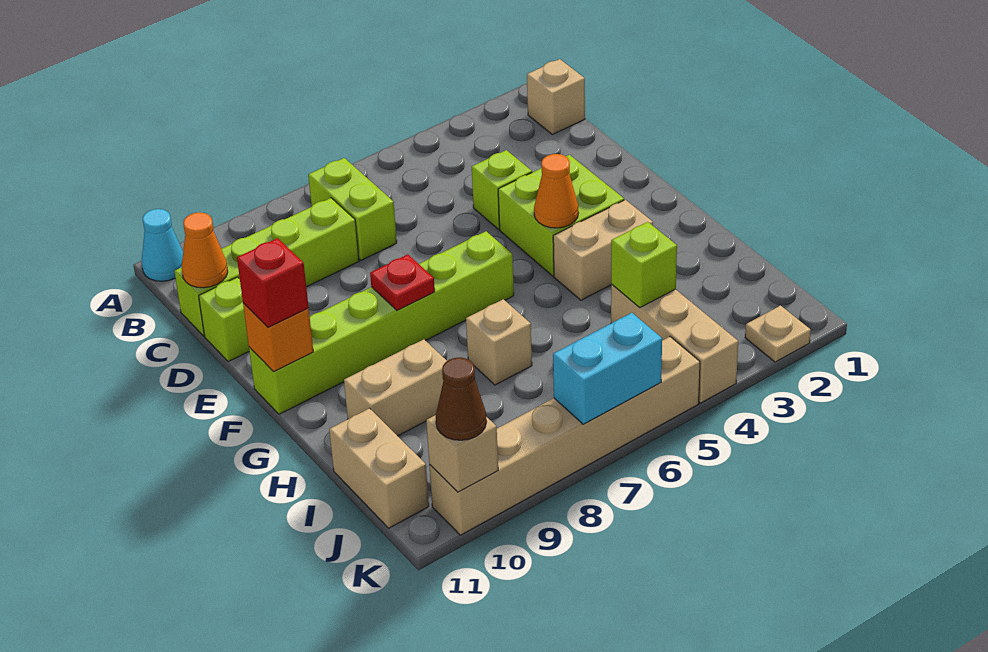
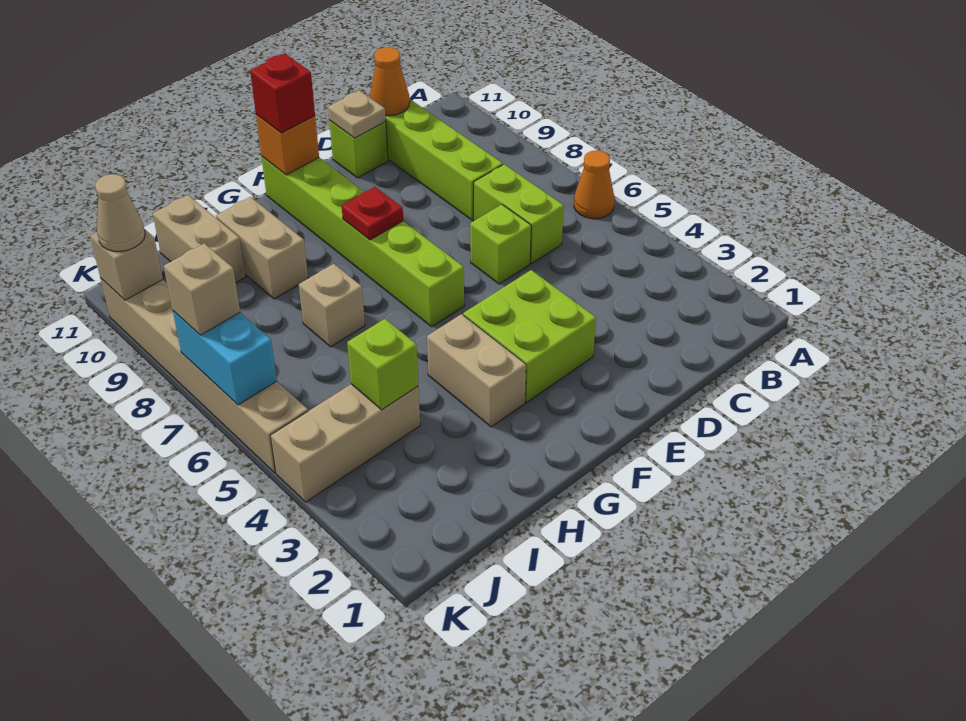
cyan cone A11 level 1 -> none
tan brick B1 level 1 -> tan brick K7 level 3
lime brick B7:C7 level 1 -> lime brick C6:C7 level 1
lime brick D4 level 1 -> lime brick D6 level 1
orange cone F4 level 2 -> orange cone A6 level 1
tan brick I11:J11 level 1 -> tan brick I10:I11 level 1
tan plate K2 level 1 -> tan plate D11 level 2
brown cone K10 level 3 -> tan cone K10 level 3

